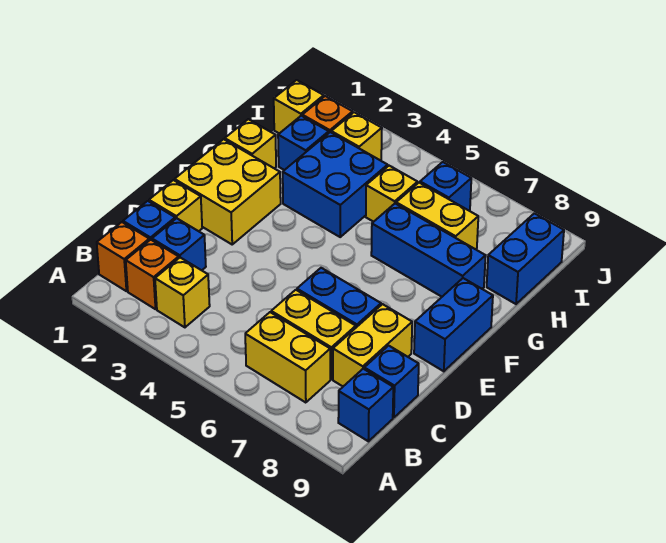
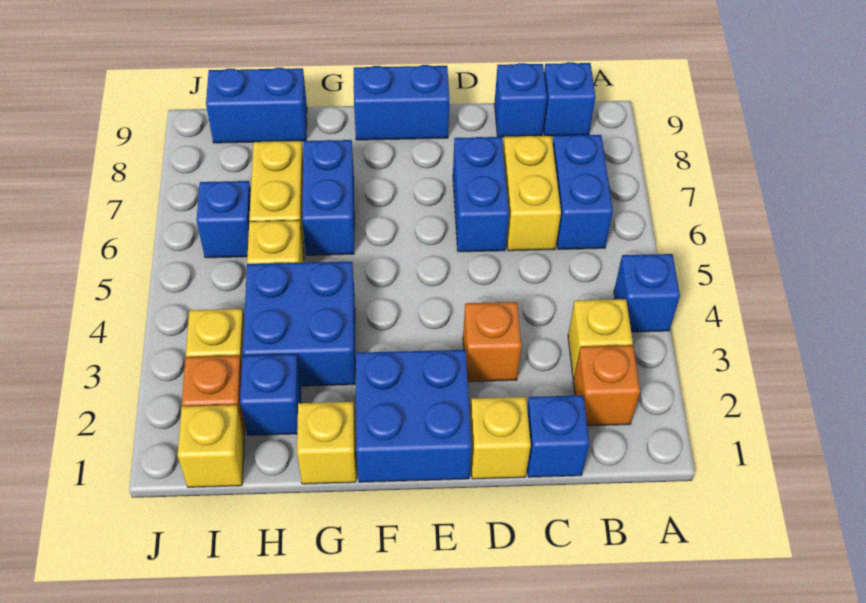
orange brick B1 level 1 -> orange brick D3 level 1
yellow brick B6:B7 level 1 -> blue brick B6:B7 level 1
blue brick C2 level 1 -> blue brick A4 level 1
yellow brick C8:D8 level 1 -> none
yellow brick E1:F2 level 1 -> blue brick E1:F2 level 1
blue brick G6:G8 level 1 -> blue brick G6:G7 level 1

